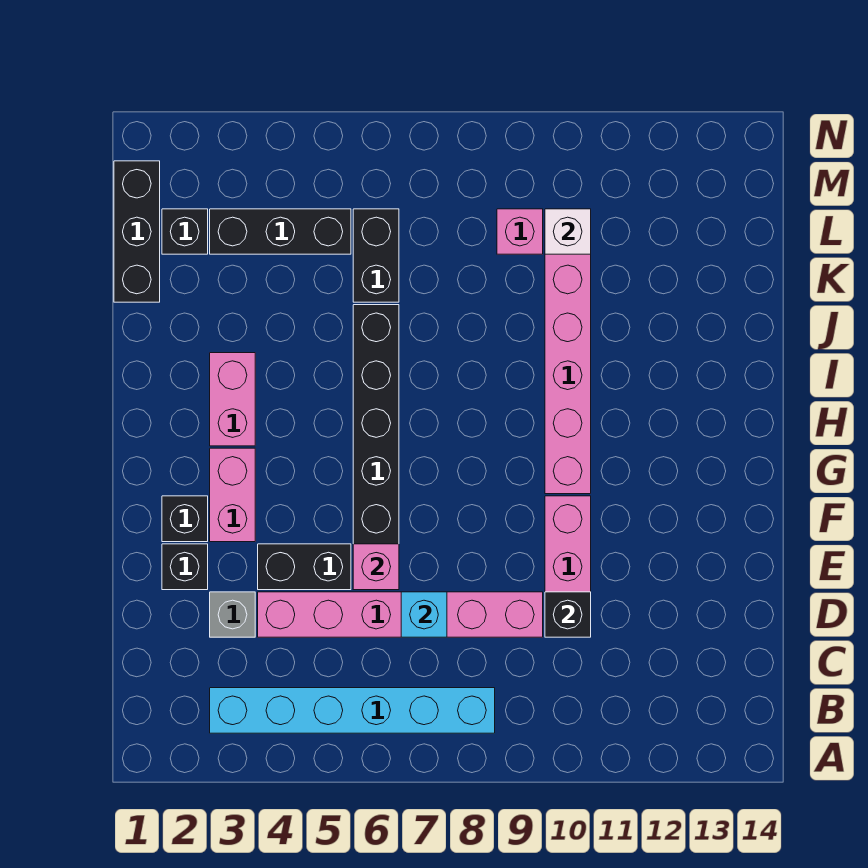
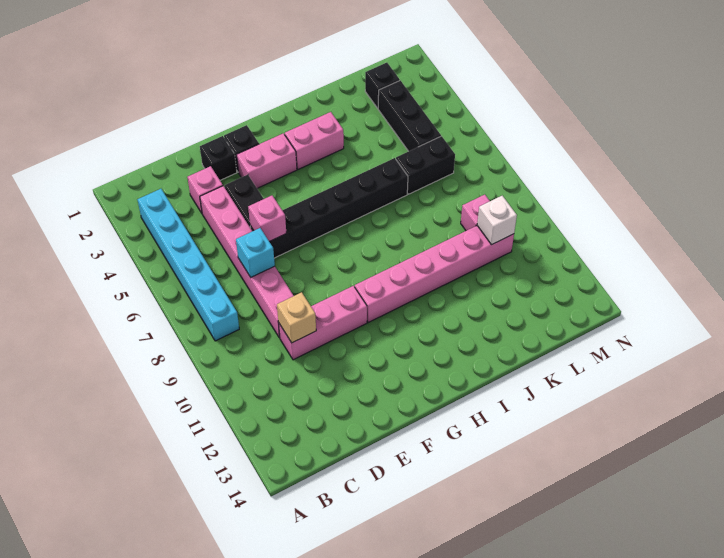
grey brick D3 level 1 -> pink brick D3 level 1
black brick D10 level 2 -> tan brick D10 level 2
black brick K1:M1 level 1 -> none

